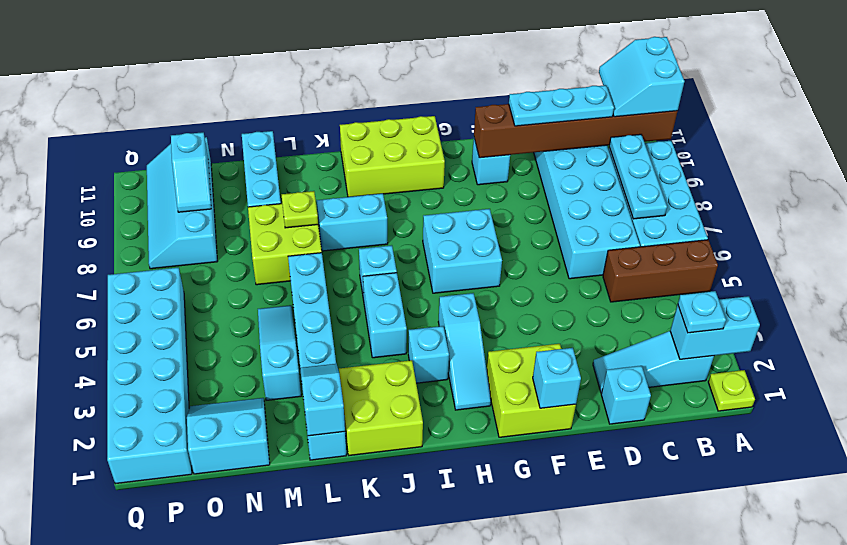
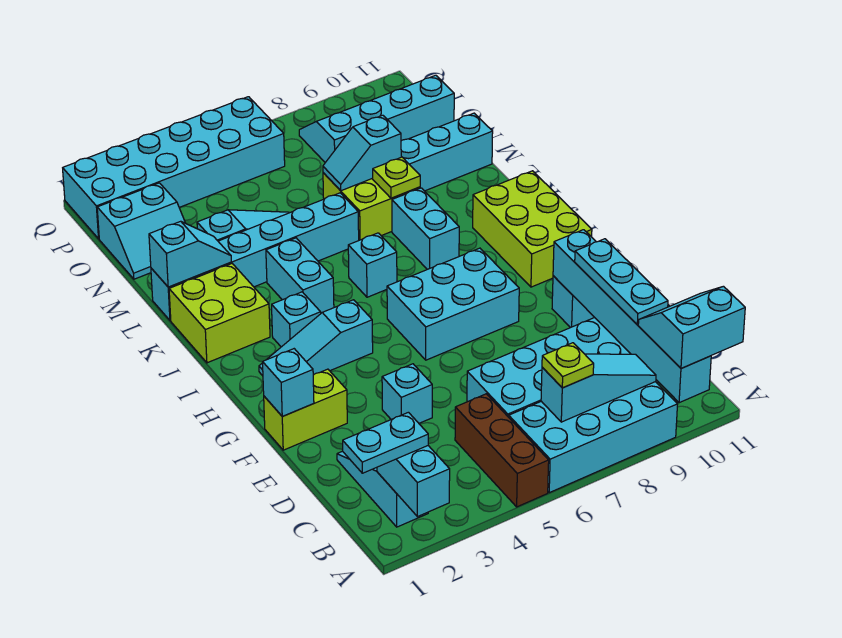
lime plate A1 level 1 -> lime plate B7 level 3
brown brick A10:F10 level 2 -> cyan brick A10:F10 level 2
cyan plate B2 level 3 -> cyan plate B1:B2 level 3
cyan plate B7:B9 level 2 -> cyan slope B7:B9 level 2 top 7
cyan brick D1 level 1 -> cyan brick E4 level 1
lime brick F1:G2 level 1 -> lime brick F1:F2 level 1
cyan brick G6:H7 level 1 -> cyan brick G6:H8 level 1
cyan brick J4:J5 level 1 -> cyan brick J4:K4 level 1
cyan slope N1:O2 level 1 top 1 -> cyan slope N1:O2 level 1 top O
cyan slope O9:O10 level 2 top 10 -> cyan slope M7:M8 level 2 top 8

